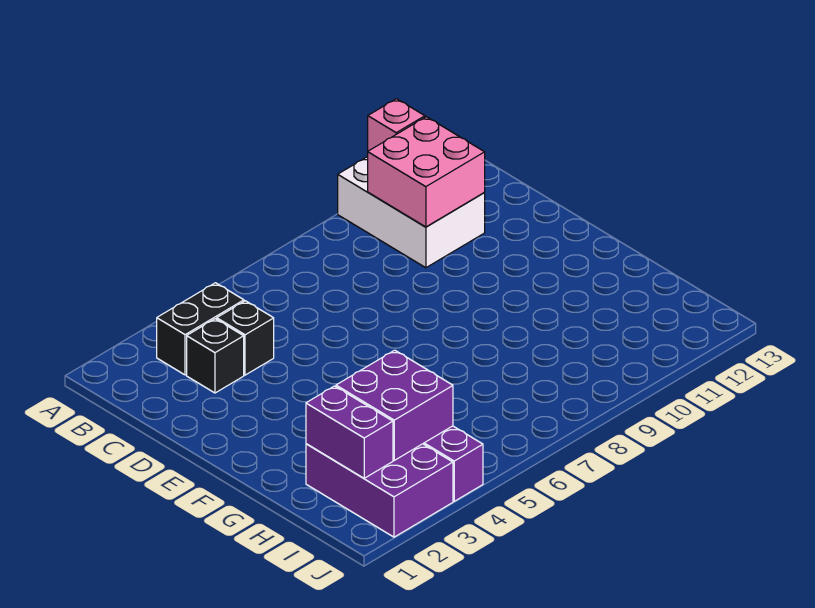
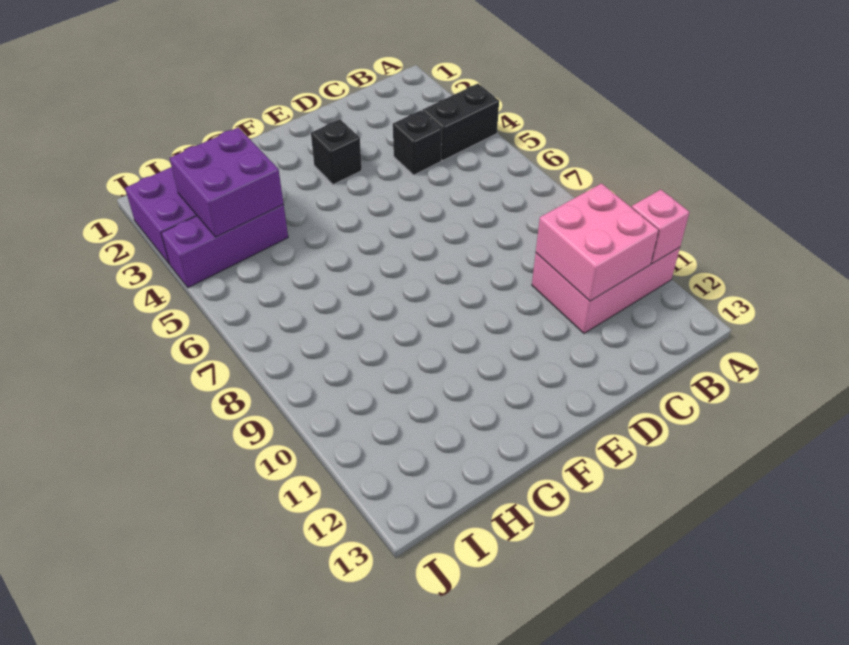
white brick A10:C11 level 1 -> pink brick A10:C11 level 1
black brick B3:B4 level 1 -> black brick A4:B4 level 1
black brick C3 level 1 -> black brick E3 level 1
purple brick H2:I2 level 2 -> none

